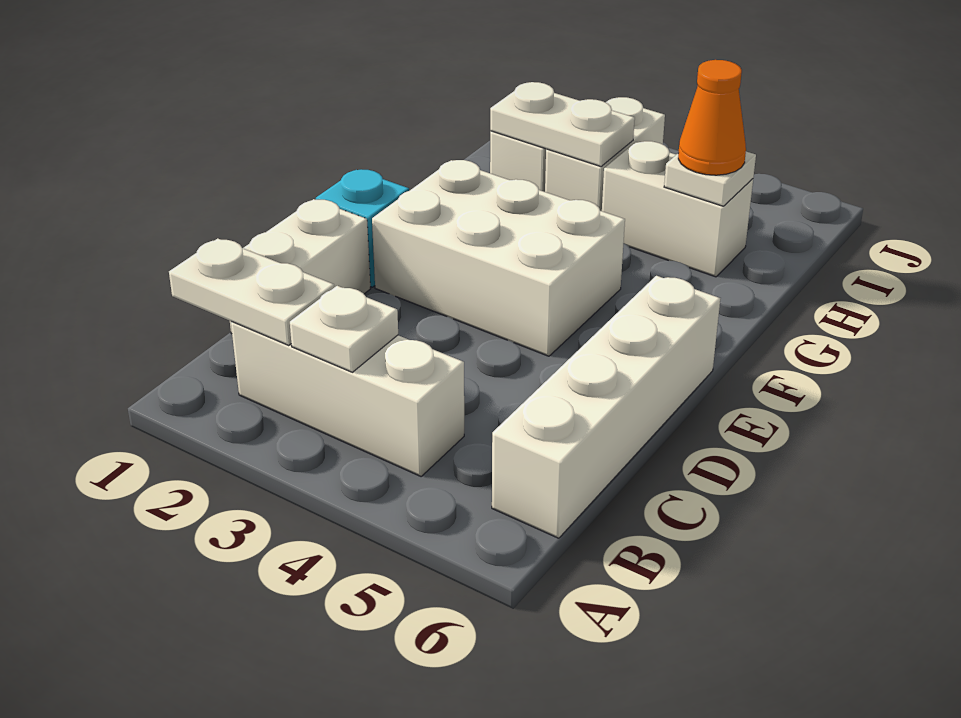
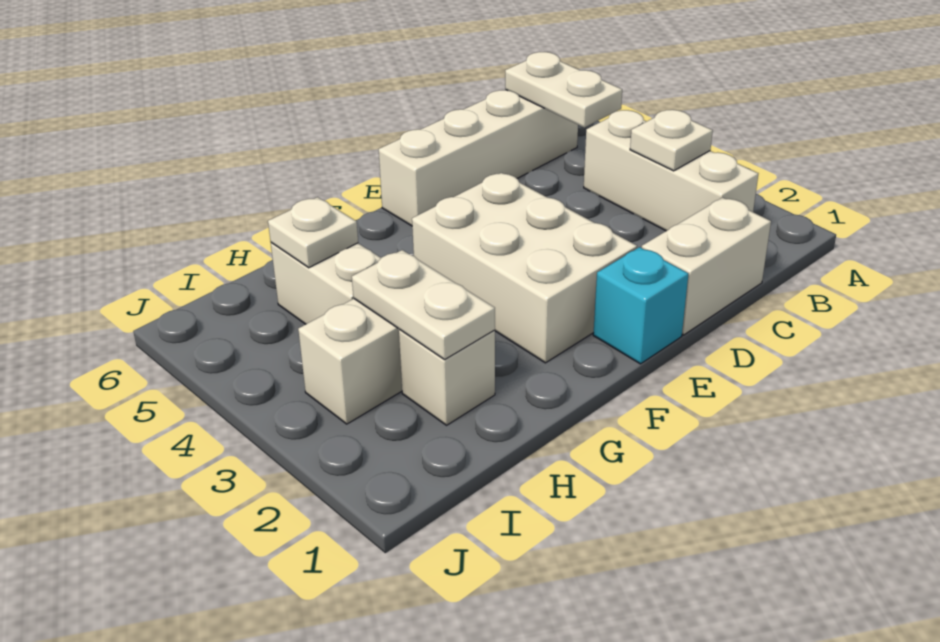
white plate B1:B2 level 2 -> white plate B5:B6 level 2
orange cone H5 level 3 -> none

